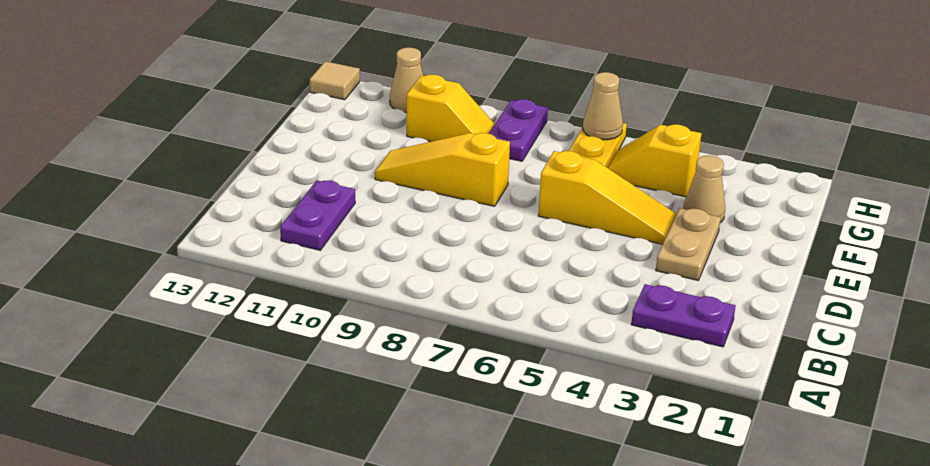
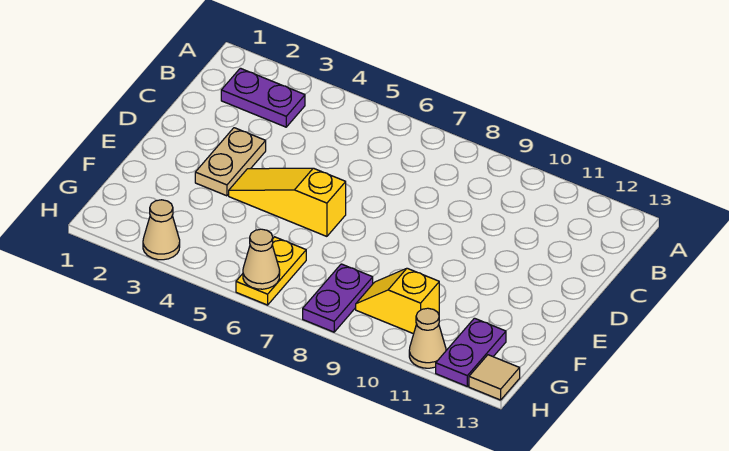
purple plate B11:C11 level 1 -> purple plate G12:H12 level 1
yellow slope E8:E10 level 1 top 8 -> none
tan cone F3 level 1 -> tan cone H3 level 1
yellow slope G4:G5 level 1 top 4 -> none

